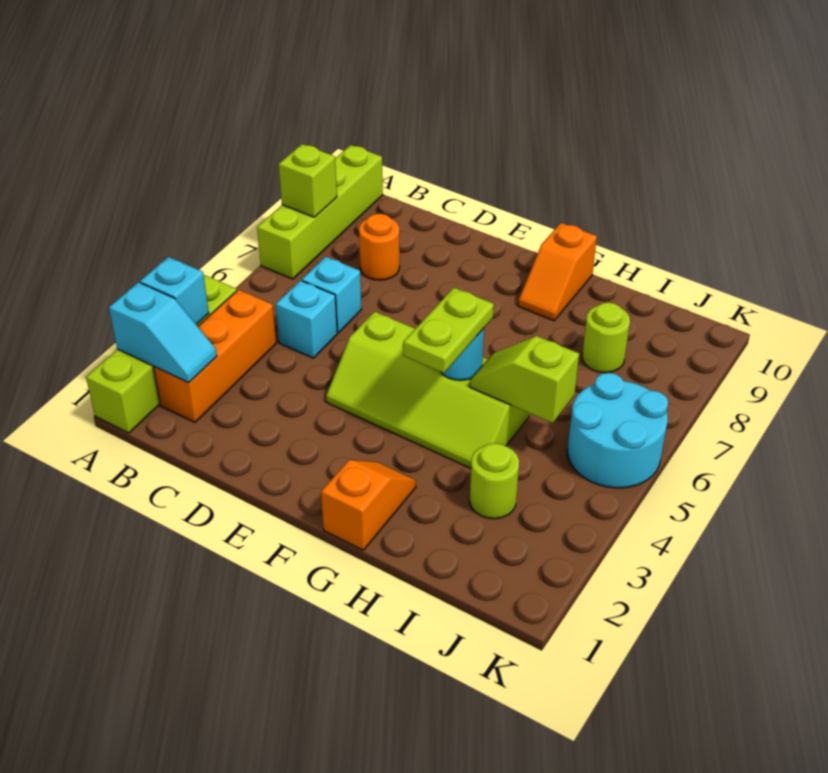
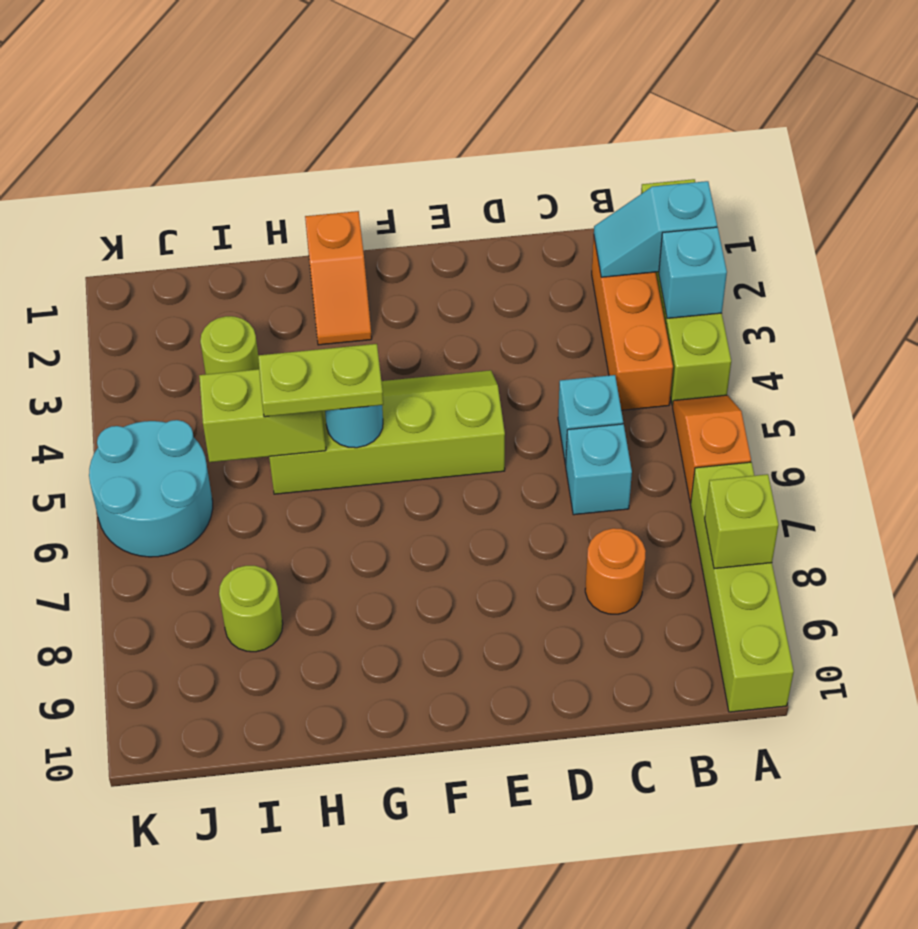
lime plate G4:G5 level 3 -> lime plate G5:H5 level 3
orange slope G9:G10 level 1 top 10 -> orange slope A5:A6 level 1 top 6

